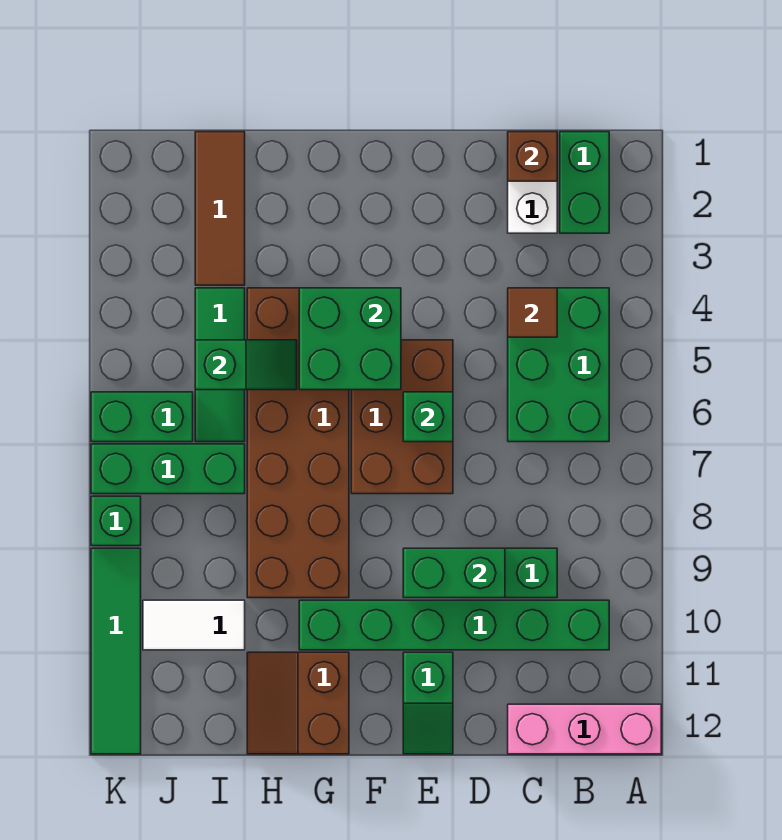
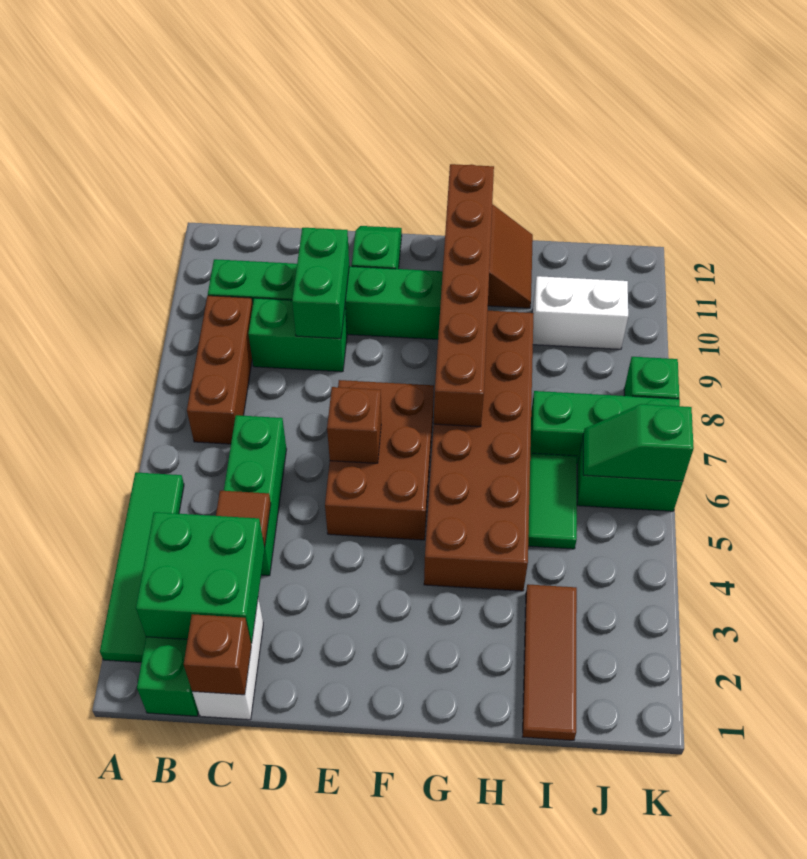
pink brick A12:C12 level 1 -> none
green brick B4:C6 level 1 -> green brick C4:C6 level 1
none -> brown brick B7:B9 level 1
green brick D9:E9 level 2 -> green brick D9:D10 level 2
green brick E6 level 2 -> brown brick E6 level 2
green brick F4:G5 level 2 -> green brick B2:C3 level 2
none -> brown brick G7:G12 level 2
green slope H5:I5 level 2 top I -> green slope J6:K6 level 2 top K
green tile I4:I6 level 1 -> green tile I5:I6 level 1
white tile I10:J10 level 1 -> white brick I10:J10 level 1
green tile K9:K12 level 1 -> green tile A2:A5 level 1

